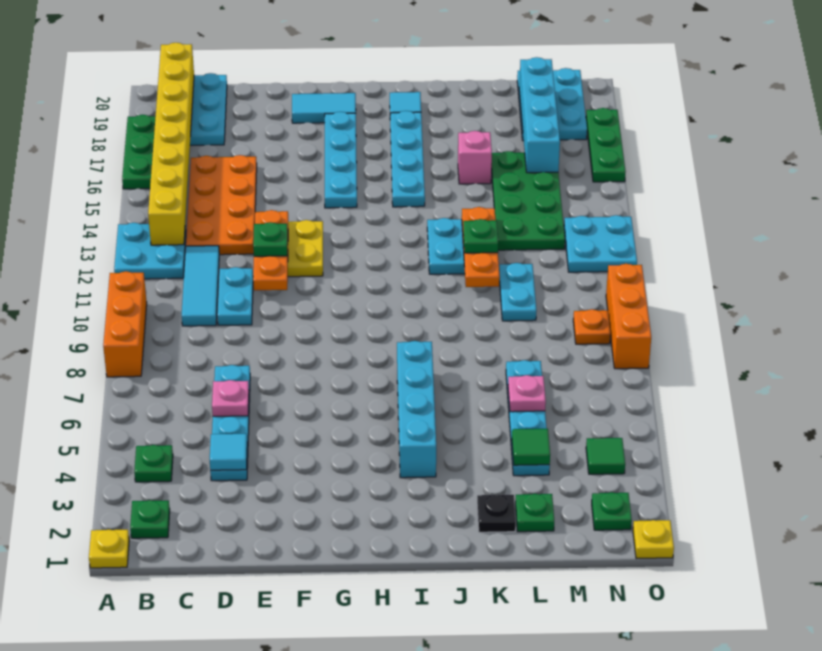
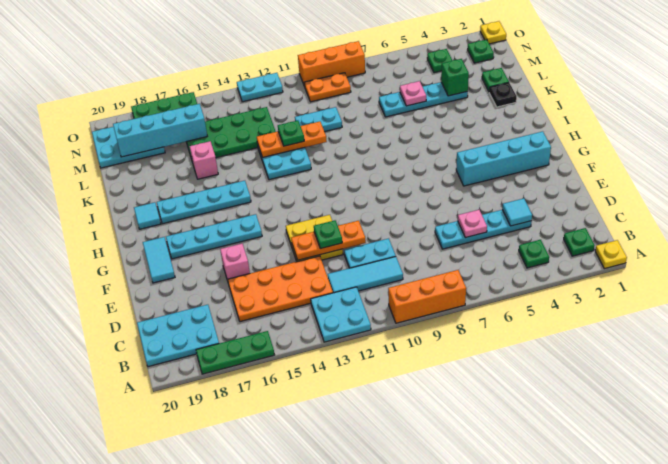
yellow brick B13:B20 level 2 -> none
none -> pink brick E16 level 1
cyan brick I4:I7 level 1 -> cyan brick G2:G5 level 1
green tile L4 level 2 -> green brick L4 level 2
green tile N4 level 1 -> green plate N4 level 1
orange plate N9 level 1 -> orange plate N9:N10 level 1
cyan plate N12:O13 level 1 -> cyan plate O12:O13 level 1

